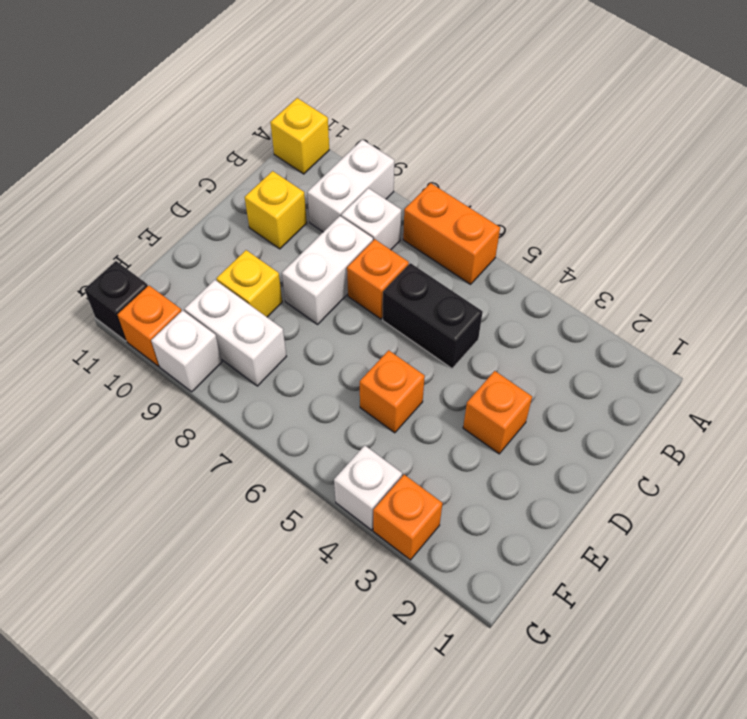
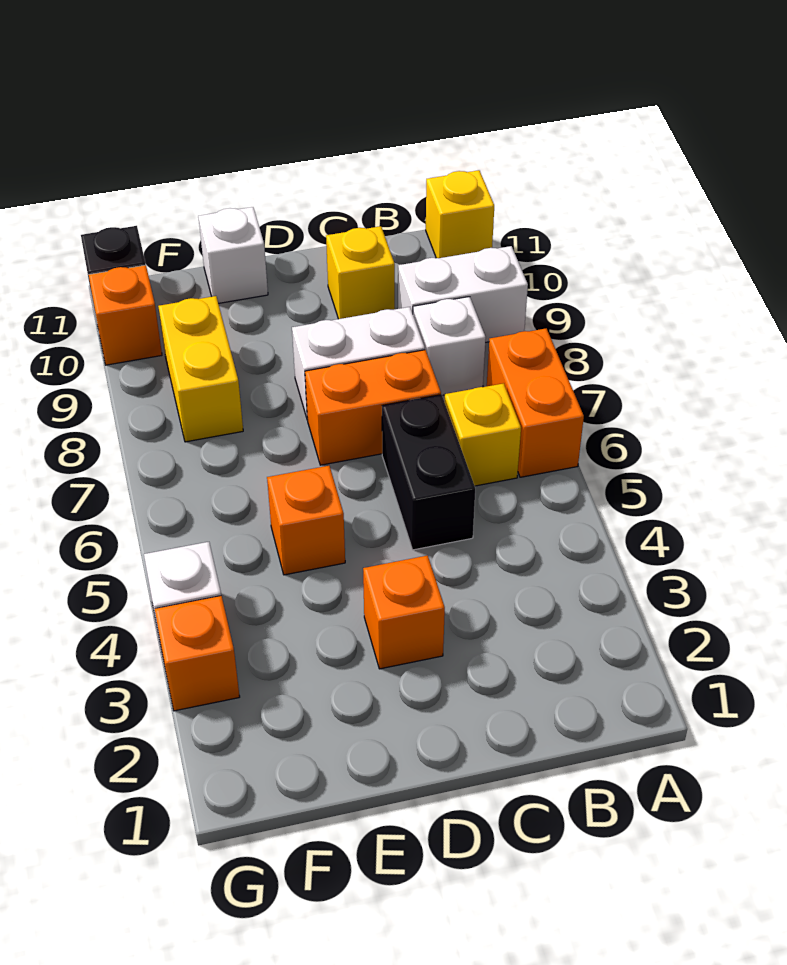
orange brick C7 level 1 -> orange brick C7:D7 level 1
yellow brick E9 level 1 -> yellow brick B6 level 1
white brick F8:F9 level 1 -> yellow brick F8:F9 level 1
white brick G9 level 1 -> white brick E11 level 1

